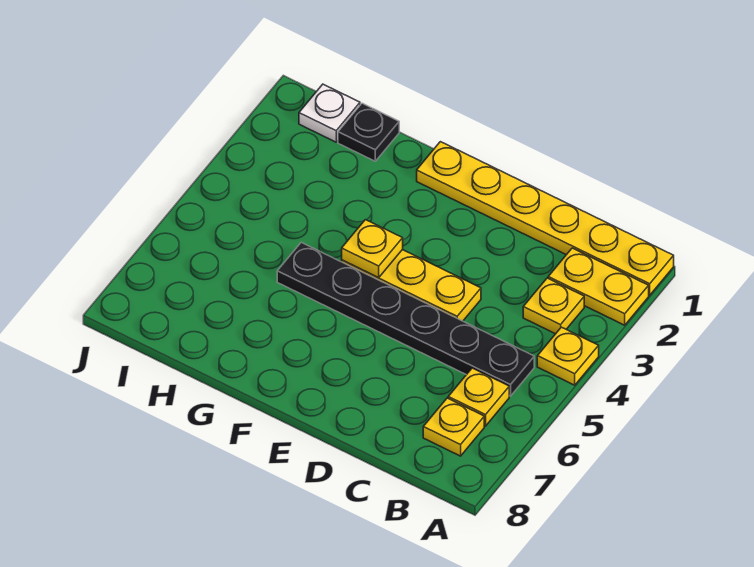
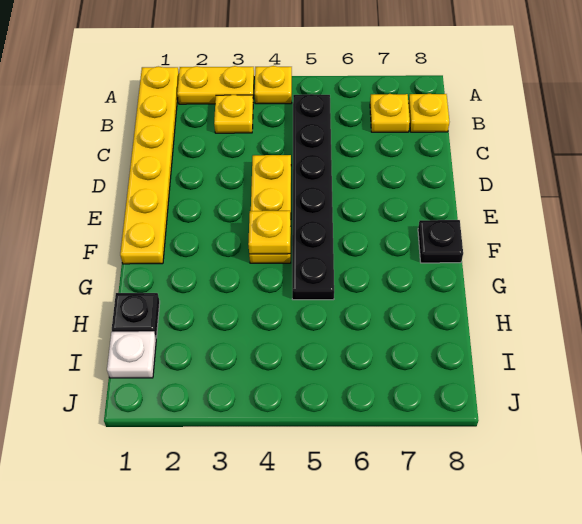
yellow plate A2:B2 level 1 -> yellow plate A2:A3 level 1
yellow plate B6 level 1 -> yellow plate B8 level 1
none -> black plate F8 level 1

